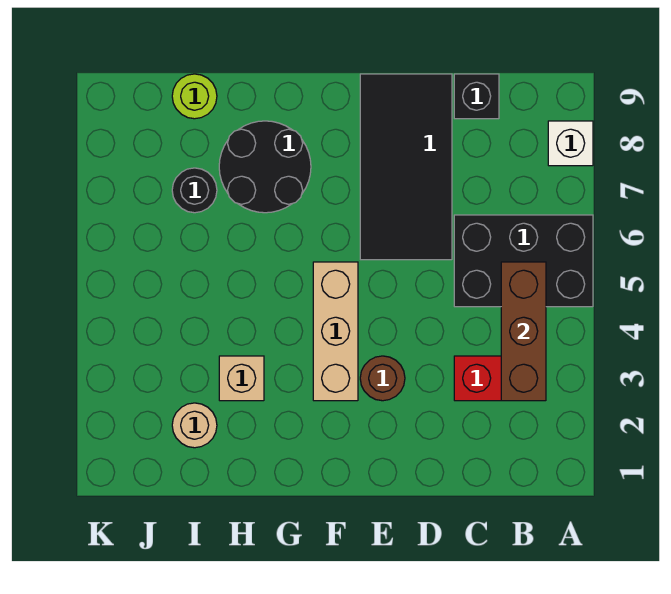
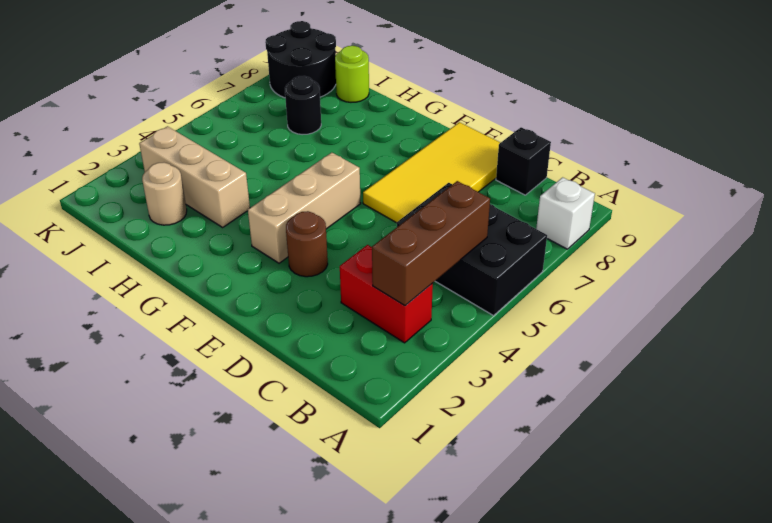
black tile D6:E9 level 1 -> yellow tile D6:E9 level 1
black round brick G7:H8 level 1 -> black round brick J8:K9 level 1
tan brick H3 level 1 -> tan brick H3:J3 level 1

